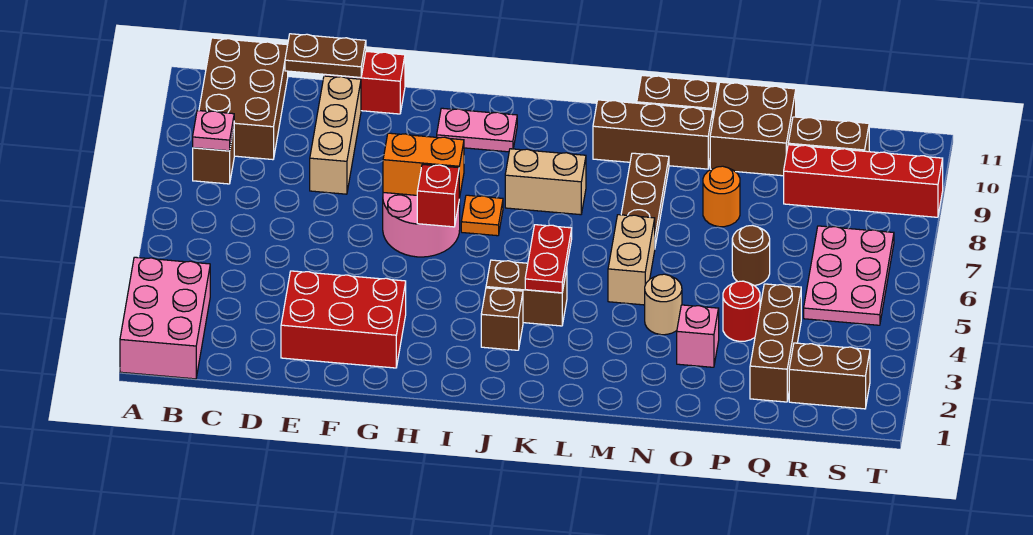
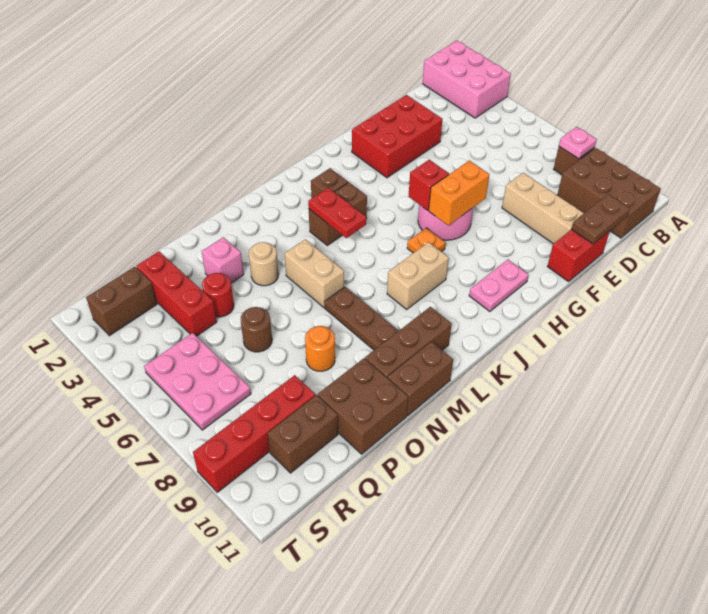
brown brick Q2:Q4 level 1 -> red brick Q2:Q4 level 1

